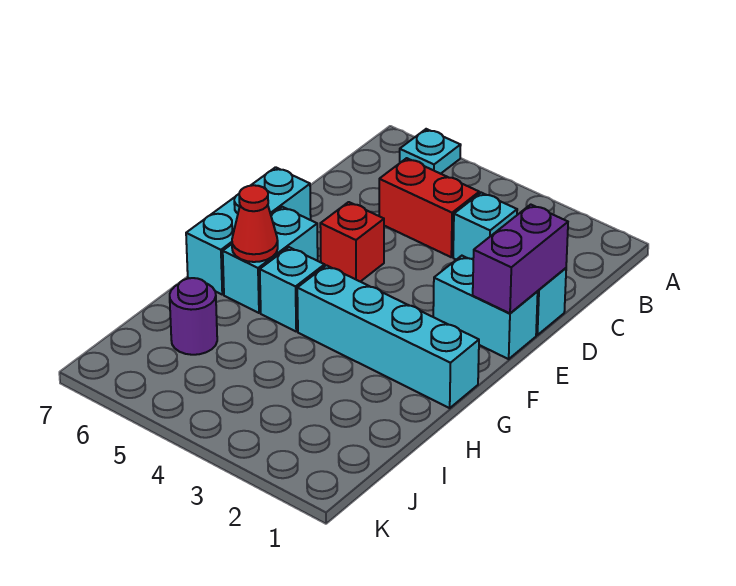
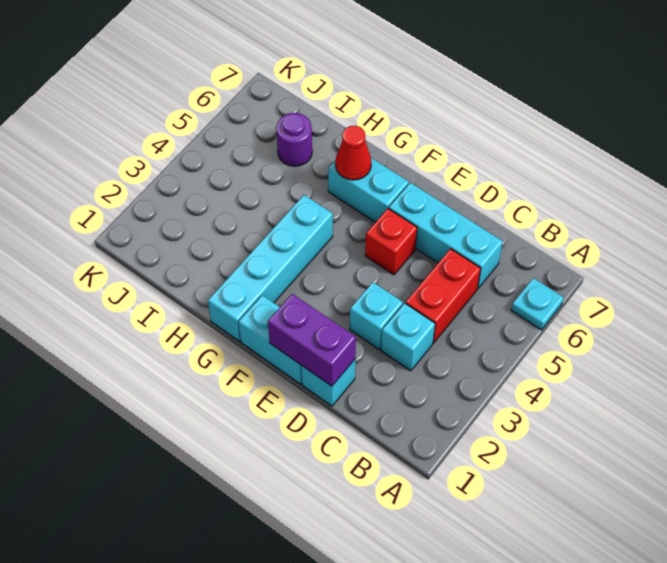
cyan brick E1:E2 level 1 -> cyan brick E1:F1 level 1
cyan brick E7:G7 level 1 -> cyan brick C6:E6 level 1
cyan brick G5 level 1 -> cyan brick D3 level 1

